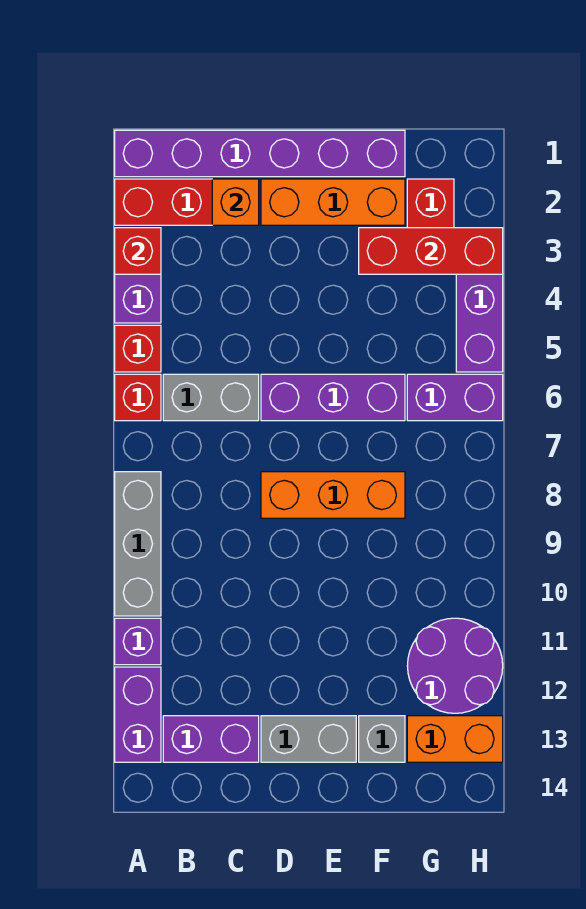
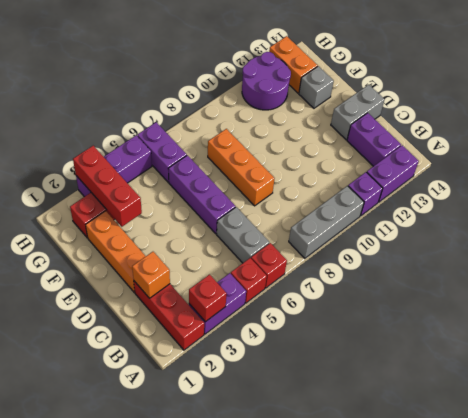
purple brick A1:F1 level 1 -> none
grey brick D13:E13 level 1 -> grey brick D13:D14 level 1

